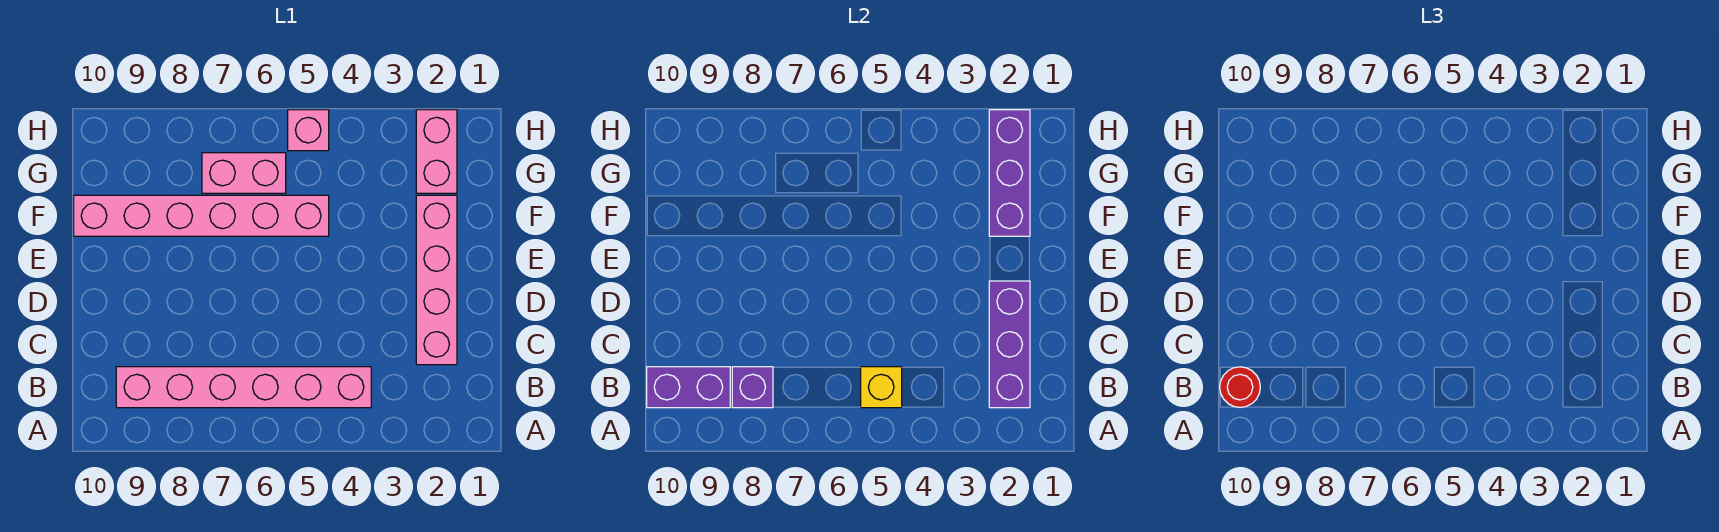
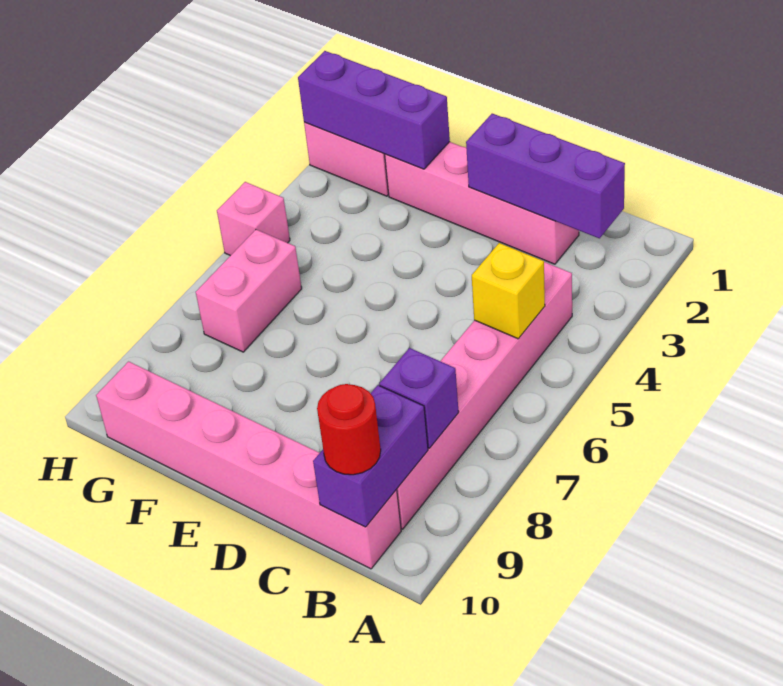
pink brick F5:F10 level 1 -> pink brick B10:G10 level 1

